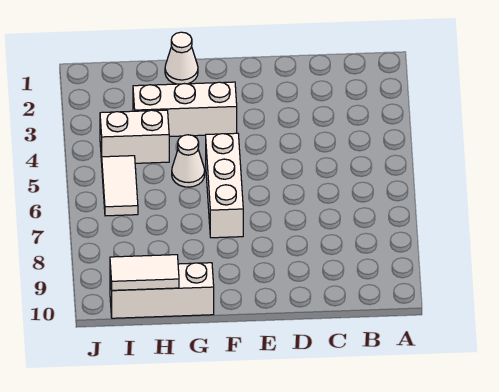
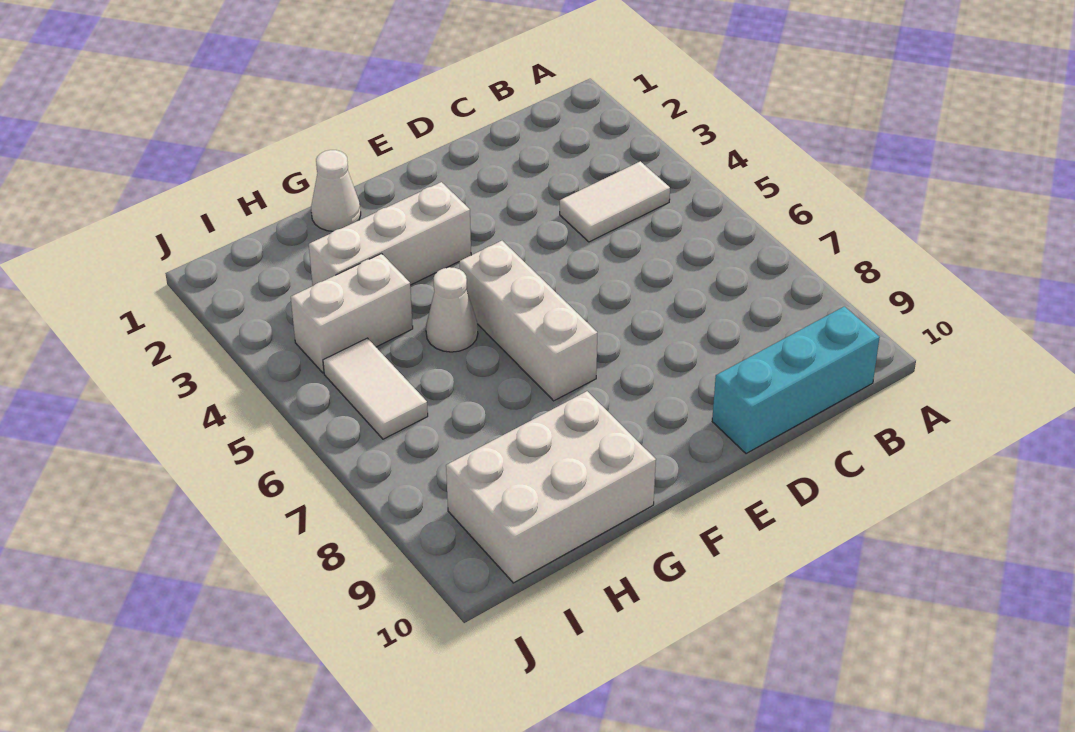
none -> cyan brick B10:D10 level 1
white brick G10:I10 level 1 -> white brick G9:I10 level 1
white tile H10:I10 level 2 -> white tile B4:C4 level 1

